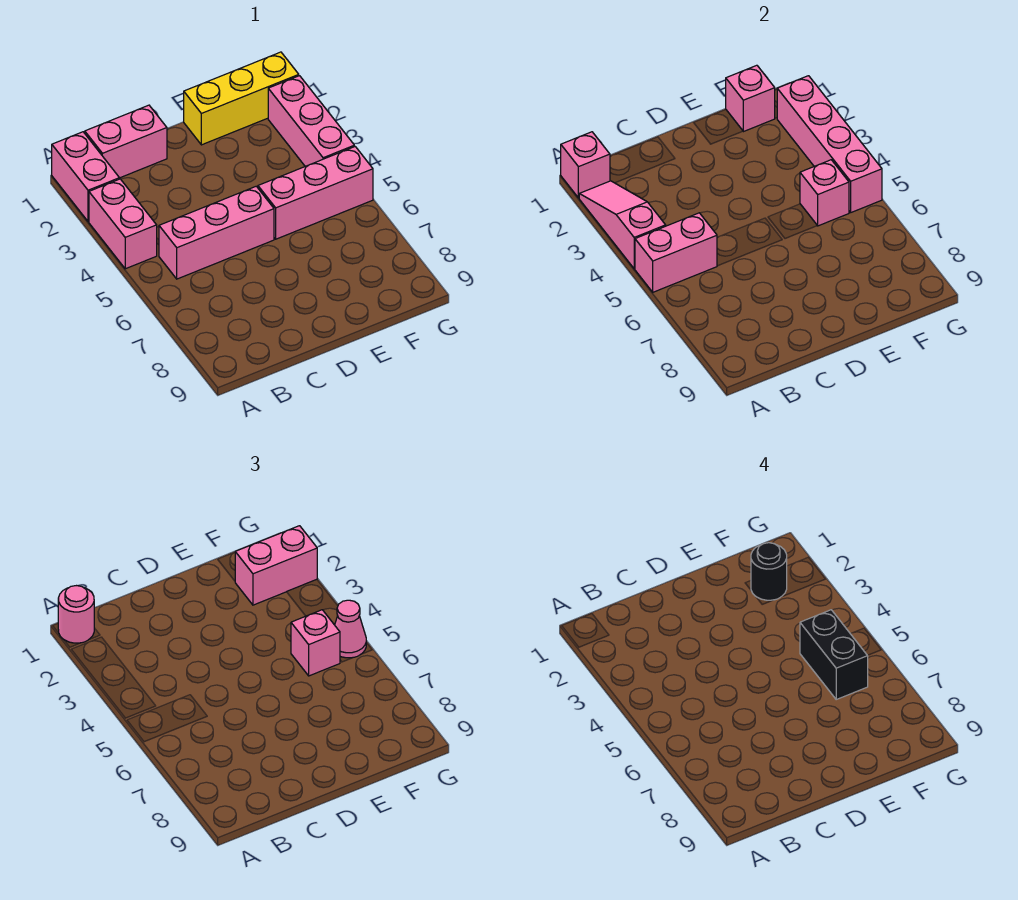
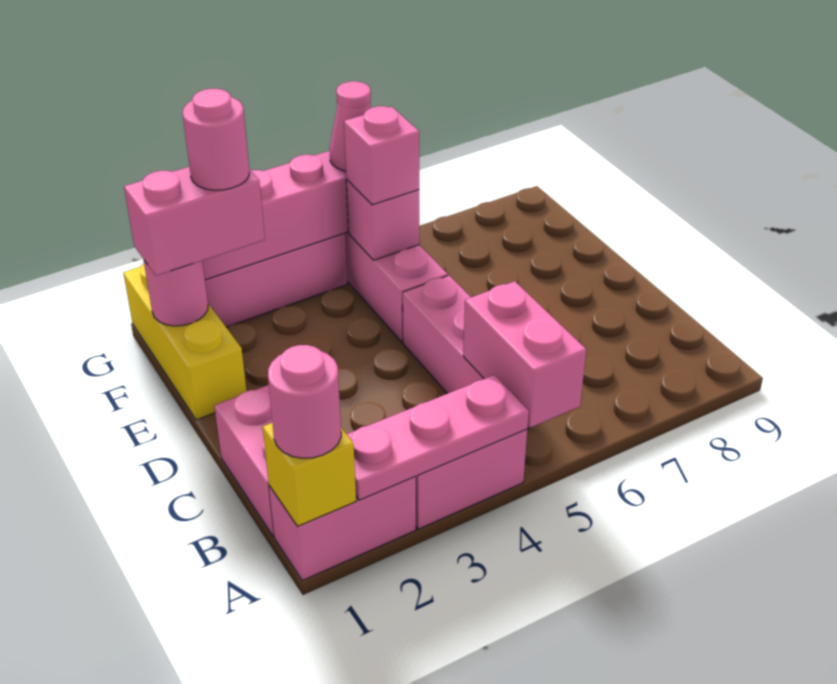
pink brick A1 level 2 -> yellow brick A1 level 2
pink slope A2:A4 level 2 top 4 -> pink plate A2:A4 level 2
pink brick F1 level 2 -> pink round brick F1 level 2
pink brick F2:G2 level 3 -> pink brick F1:F2 level 3
black round brick F2 level 4 -> pink round brick F2 level 4
black brick F5:F6 level 4 -> none

